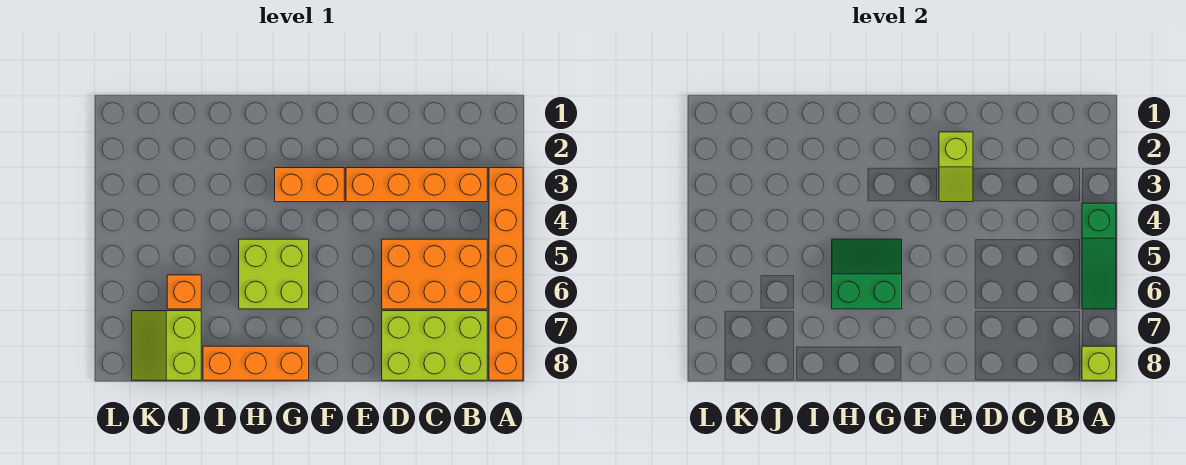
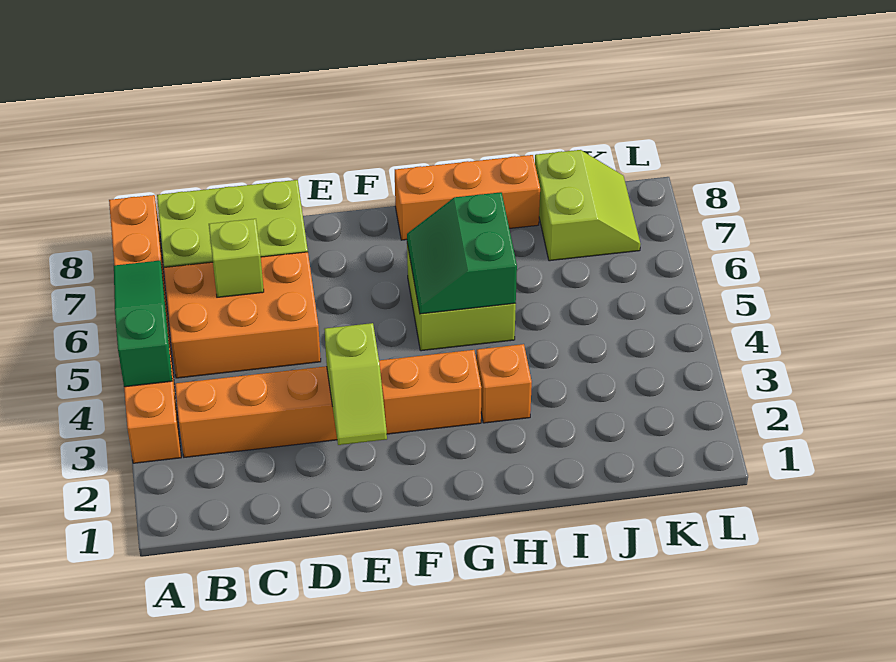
lime brick A8 level 2 -> lime brick C6 level 2
lime slope E2:E3 level 2 top 2 -> lime slope E2:E3 level 2 top 3
green slope G5:H6 level 2 top 6 -> green slope G5:H6 level 2 top H
orange brick J6 level 1 -> orange brick H3 level 1

